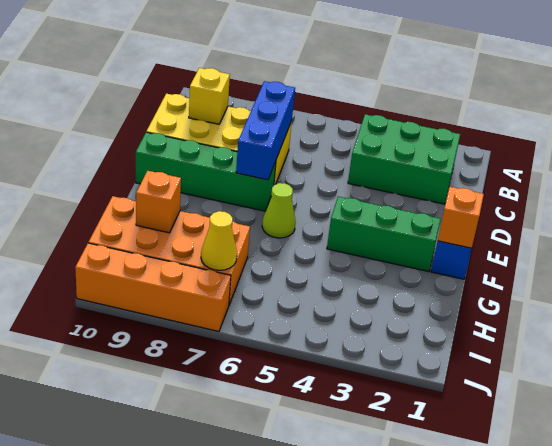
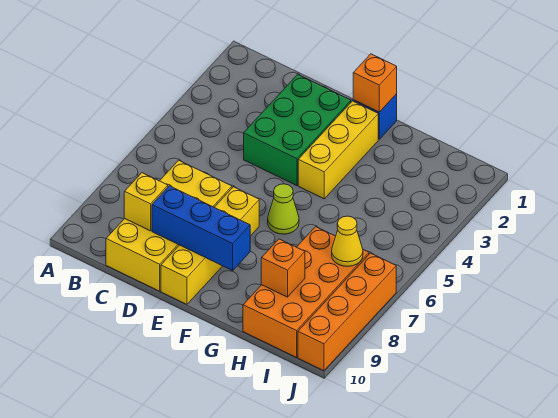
green brick B2:C4 level 1 -> green brick D2:E4 level 1
blue brick C7:E7 level 2 -> blue brick D9:F9 level 2
green brick E7:E10 level 1 -> yellow brick E7:E10 level 1
green brick F2:F4 level 1 -> yellow brick F2:F4 level 1

